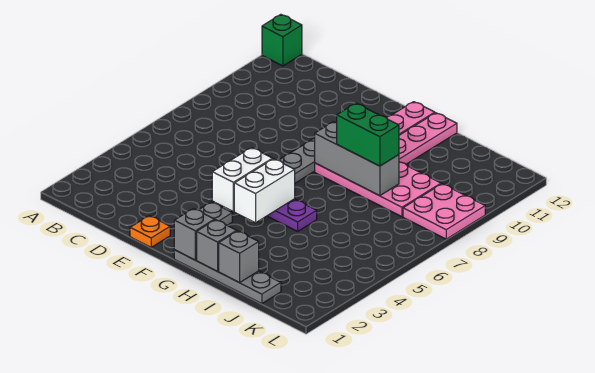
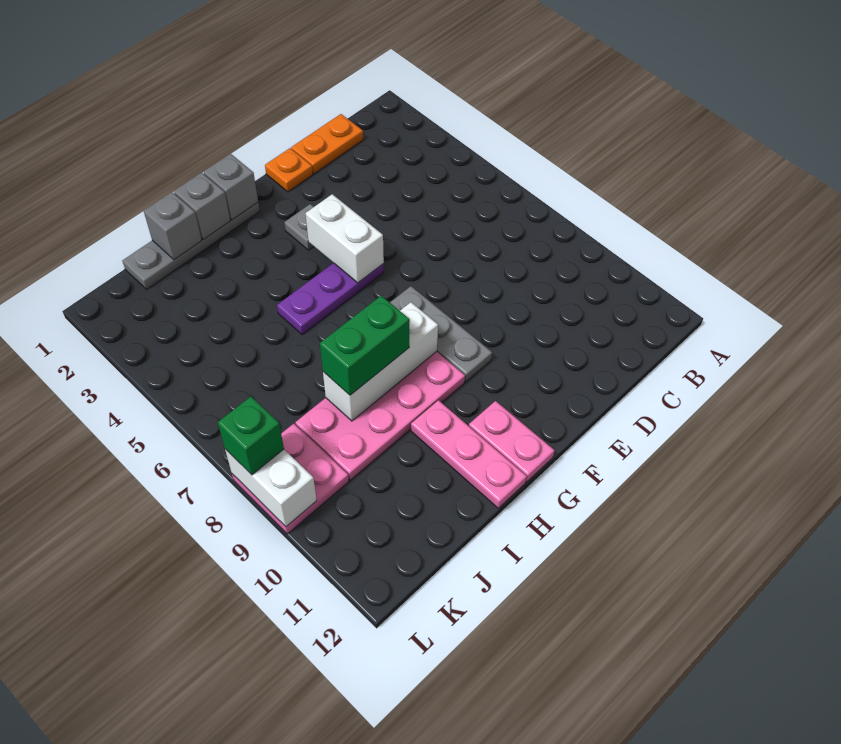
green brick A12 level 1 -> green brick L8 level 3
none -> orange plate C1:D1 level 1
white brick G4:G5 level 2 -> white brick L8:L9 level 2
grey brick G8:I8 level 2 -> white brick G8:I8 level 2

